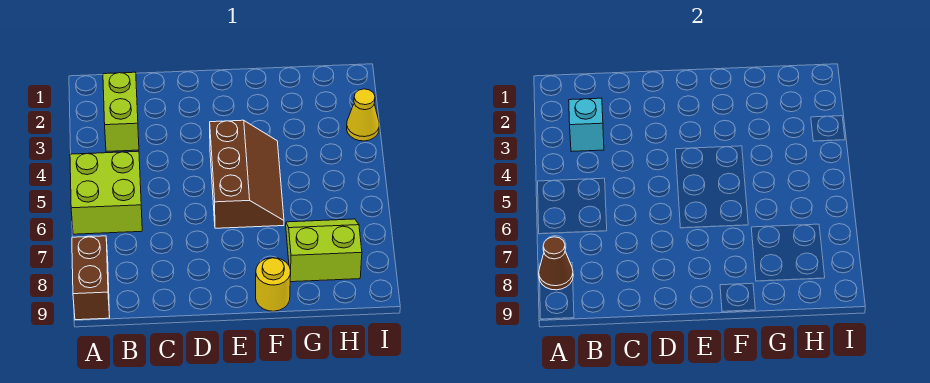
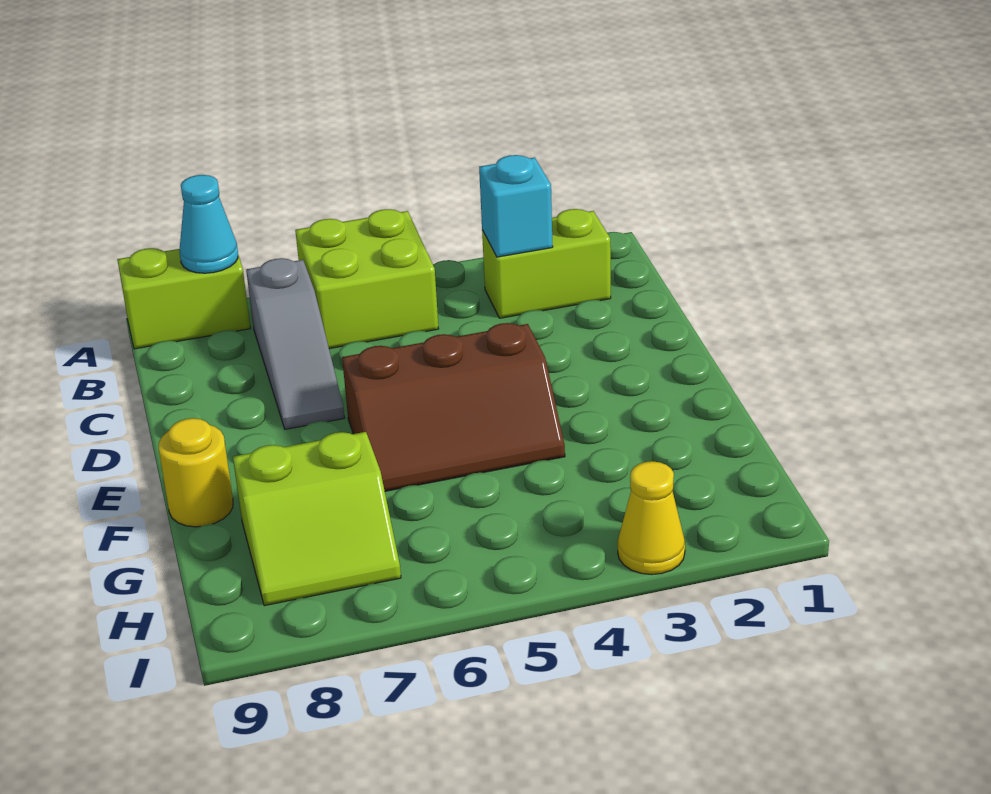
brown brick A8:A9 level 1 -> lime brick A8:A9 level 1
brown cone A8 level 2 -> cyan cone A8 level 2
none -> grey slope B7:D7 level 1 top B
lime slope G7:H8 level 1 top 8 -> lime slope G7:H8 level 1 top G

